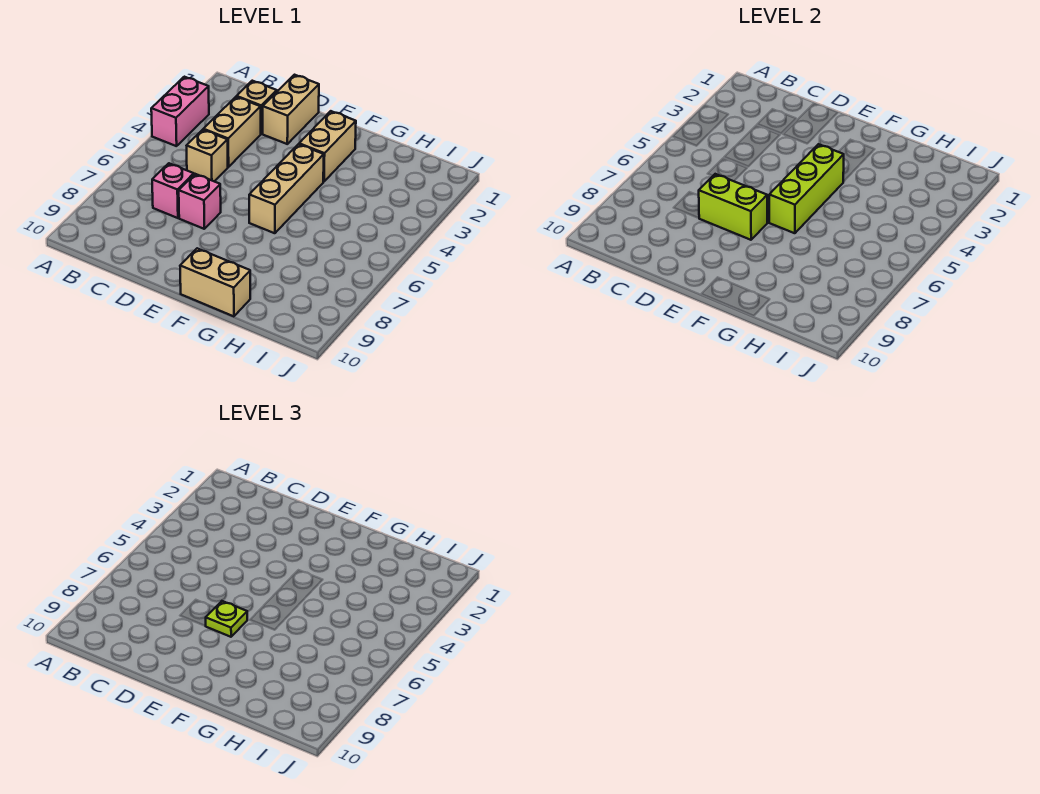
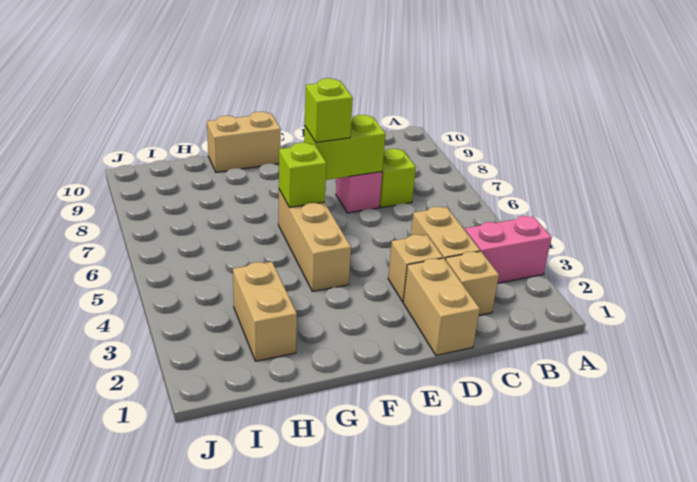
pink brick A3:A4 level 1 -> pink brick A3:B3 level 1
tan brick C5 level 1 -> tan brick D3 level 1
pink brick C7 level 1 -> lime brick C7 level 1
lime plate E7 level 3 -> lime brick E7 level 3
tan brick F2:F3 level 1 -> tan brick H2:H3 level 1
lime brick F4:F6 level 2 -> lime brick F6 level 2

